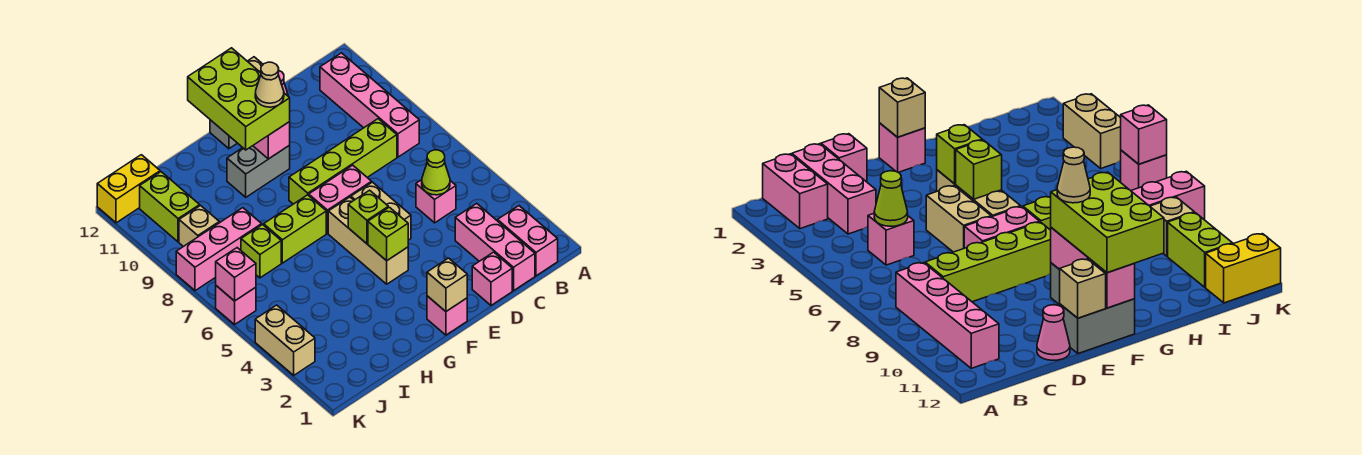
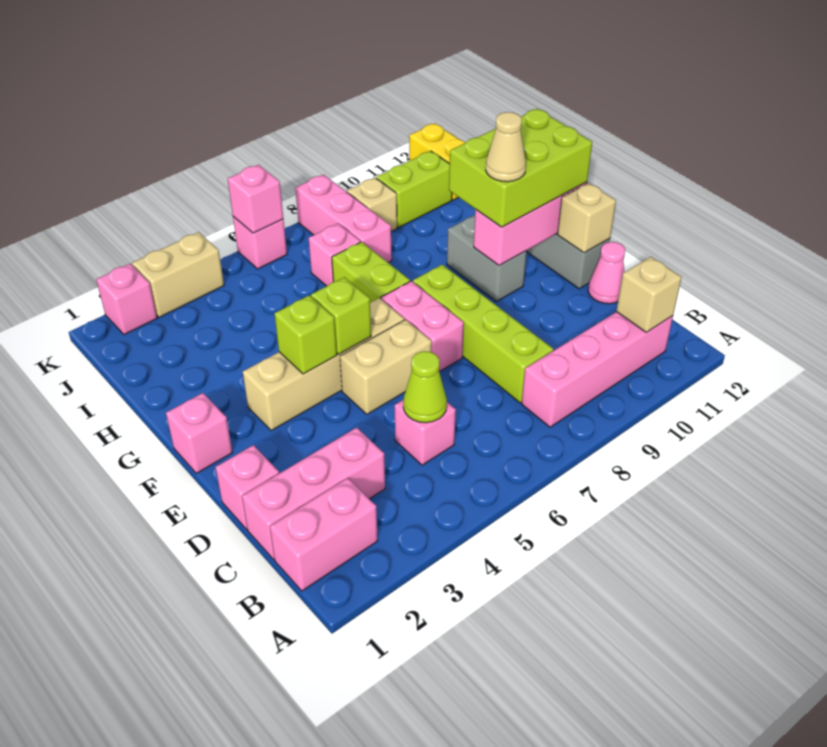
tan brick F1 level 2 -> tan brick B11 level 2
tan brick F4:F6 level 1 -> tan brick F3:F6 level 1
lime brick I7 level 1 -> pink brick I7 level 1
none -> pink brick K2 level 1

